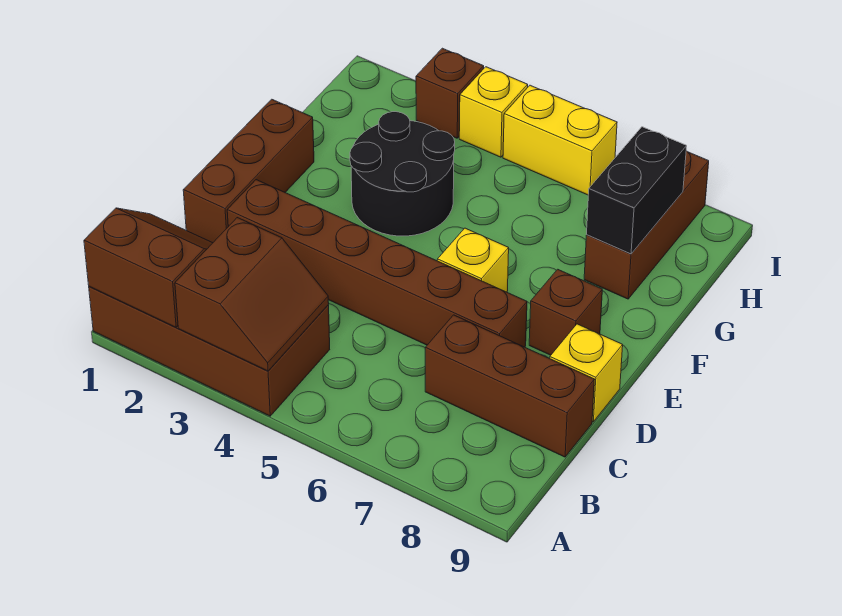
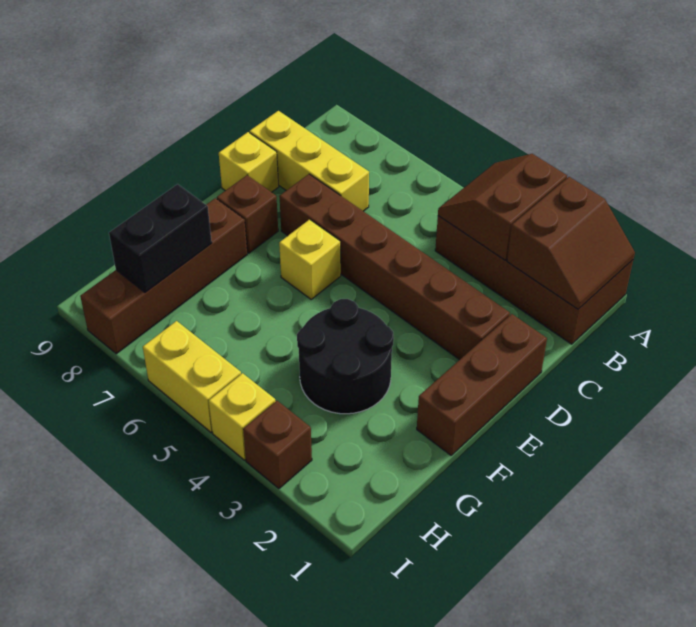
brown slope A1:B2 level 2 top A -> brown slope A1:B2 level 2 top 2
brown brick C7:C9 level 1 -> yellow brick C7:C9 level 1
brown brick G8:I8 level 1 -> brown brick F8:I8 level 1

